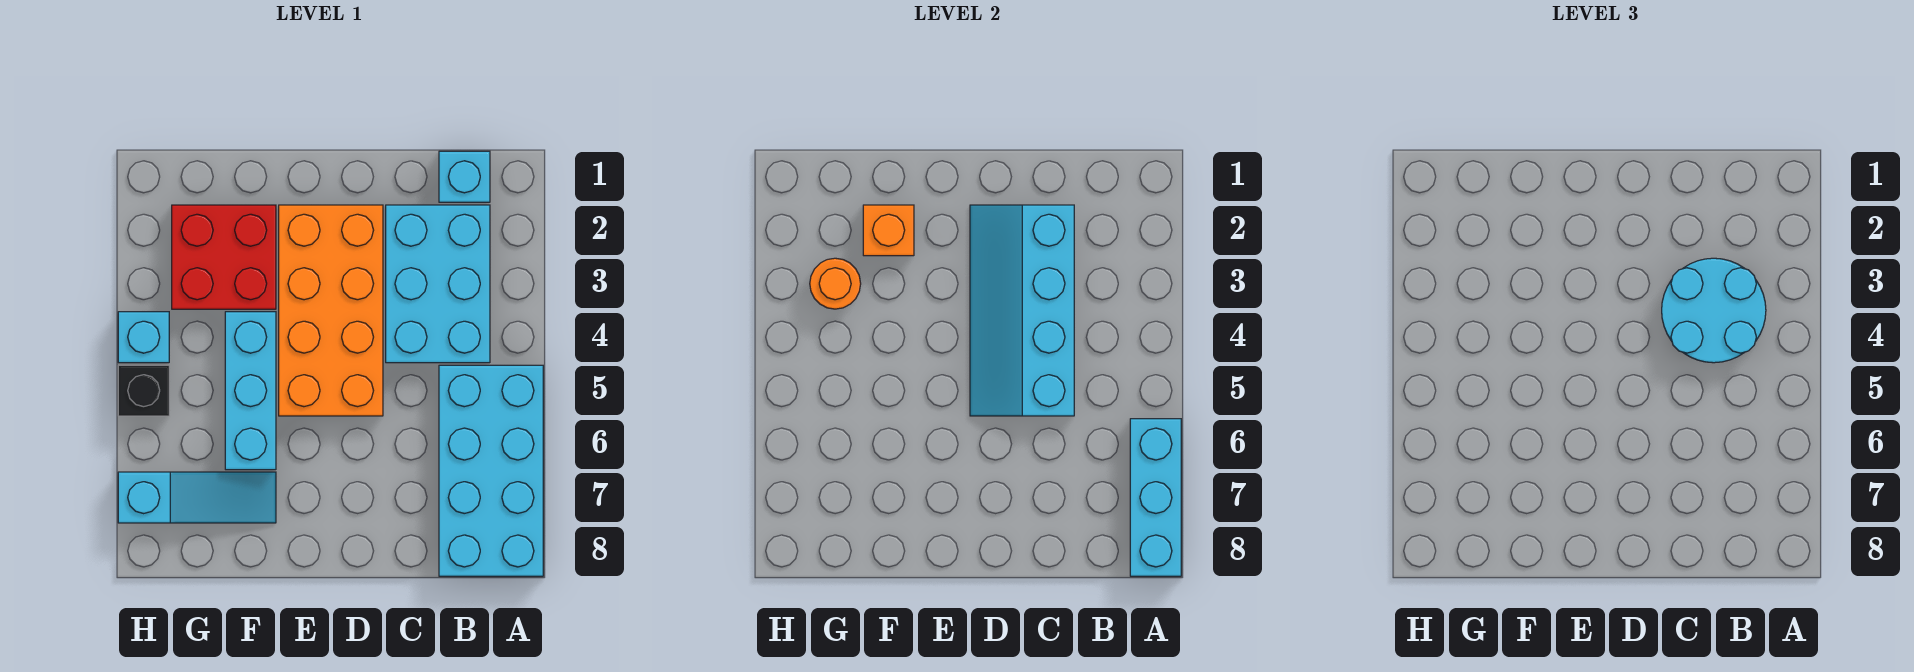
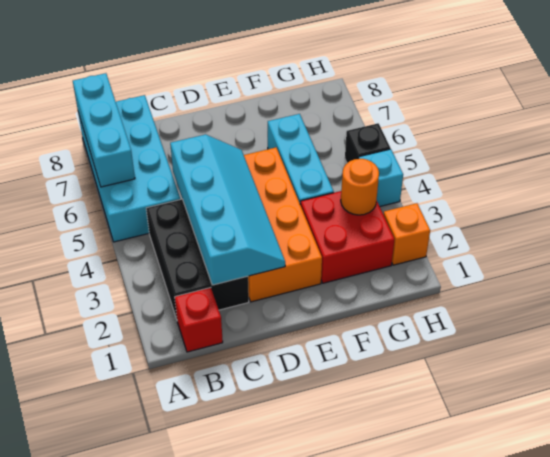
cyan brick B1 level 1 -> red brick B1 level 1
cyan brick B2:C4 level 1 -> black brick B2:C4 level 1
cyan round brick B3:C4 level 3 -> none
orange brick F2 level 2 -> orange brick H2 level 1
cyan slope F7:H7 level 1 top H -> none

